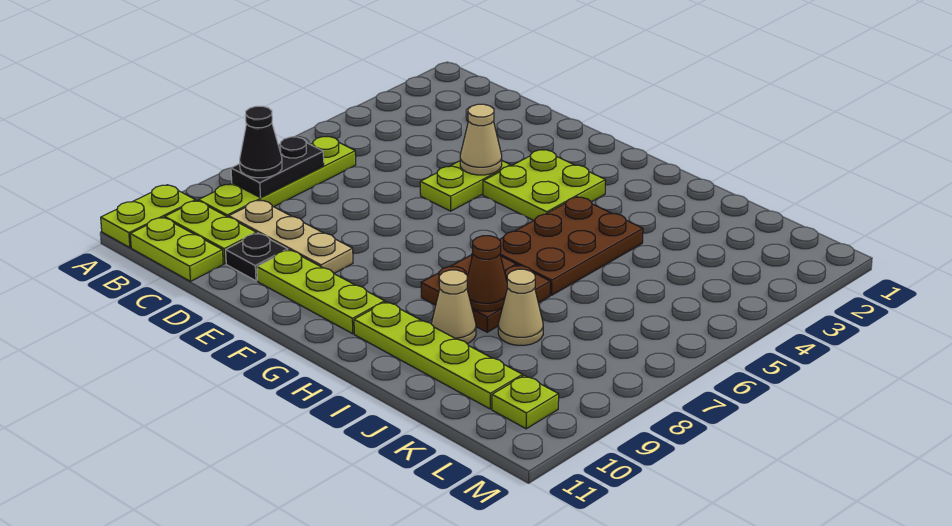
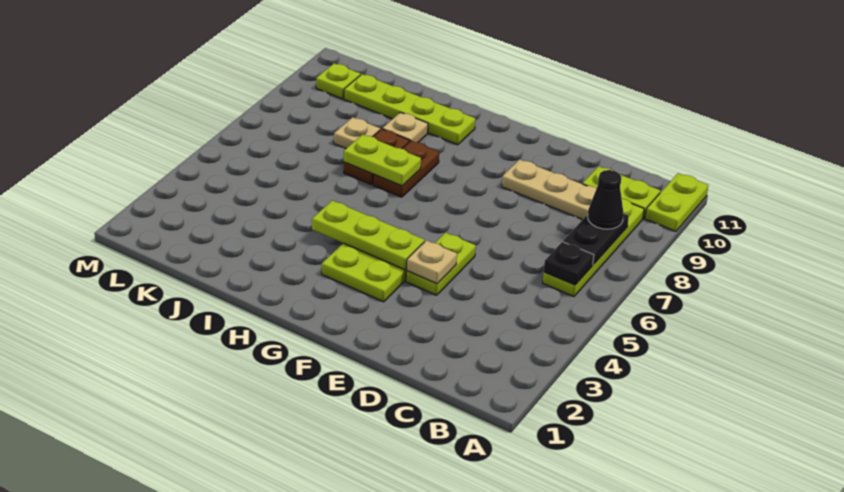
lime plate B11:C11 level 1 -> lime plate H7:I7 level 2
black plate D10 level 1 -> black plate B6 level 2
tan cone E4 level 2 -> tan plate E4 level 2
lime plate E10:G10 level 1 -> lime plate F4:H4 level 2
brown plate H4:I6 level 1 -> none
brown cone I8 level 2 -> none
tan cone I9 level 1 -> tan plate I9 level 1
tan cone J8 level 1 -> tan plate J8 level 1

